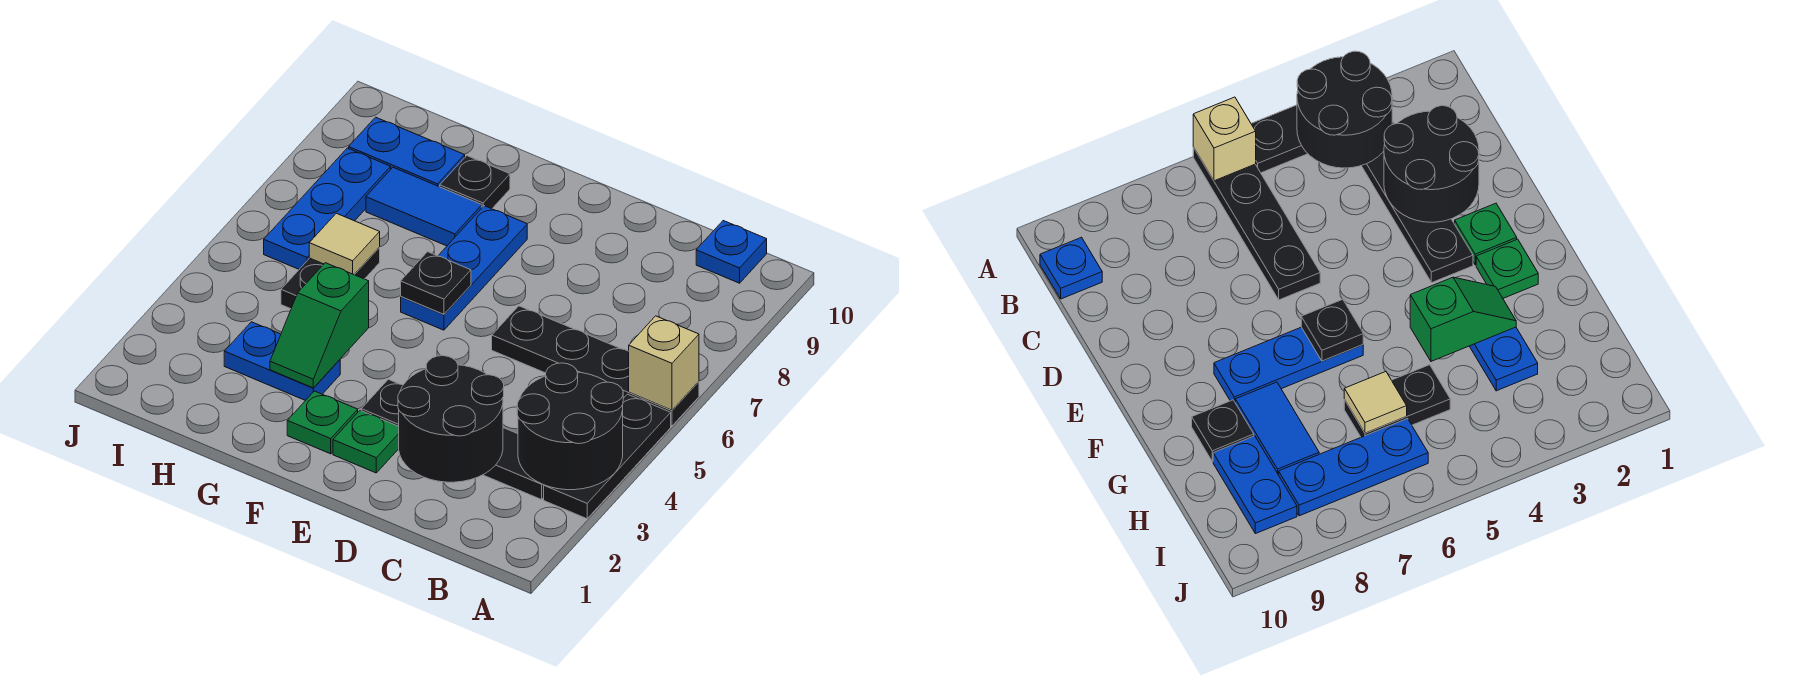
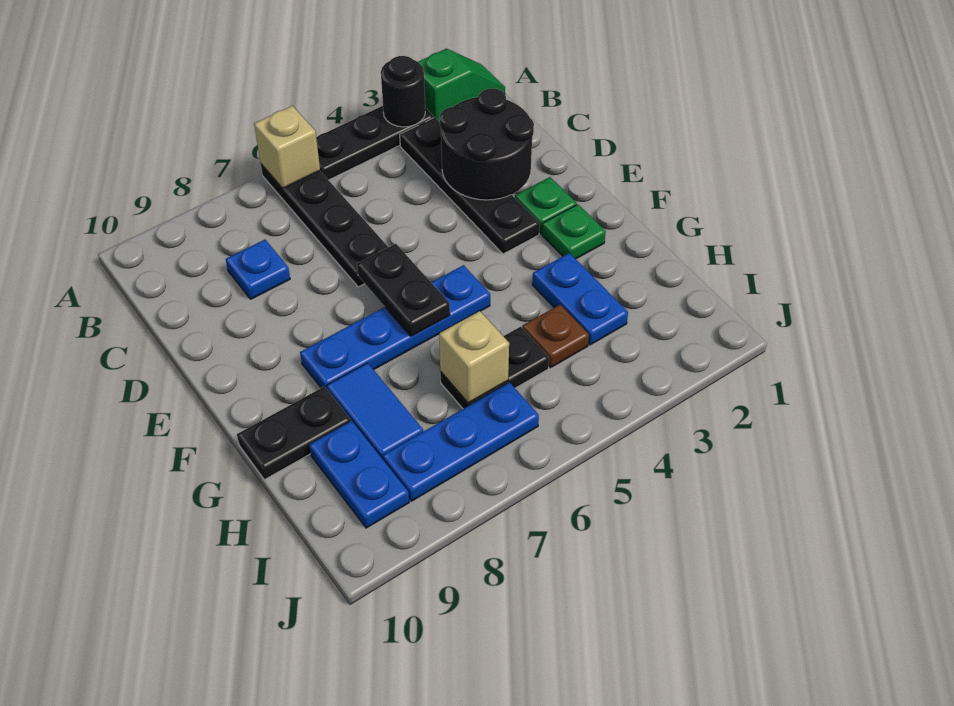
black round brick A3:B4 level 2 -> black round brick A3 level 2
blue plate B10 level 1 -> blue plate C8 level 1
blue plate F6:F8 level 1 -> blue plate F5:F8 level 1
black plate F6 level 2 -> black plate E6:F6 level 2
green slope G3:G4 level 2 top 4 -> green slope A1:A2 level 1 top 2
black plate G9 level 1 -> black plate G9:G10 level 1
none -> brown plate H4 level 1
tan tile H6 level 2 -> tan brick H6 level 2

